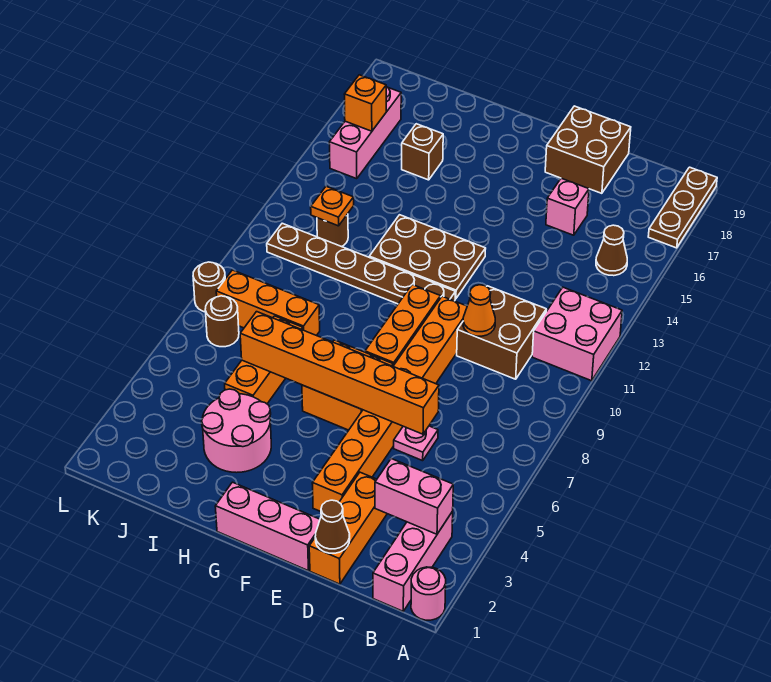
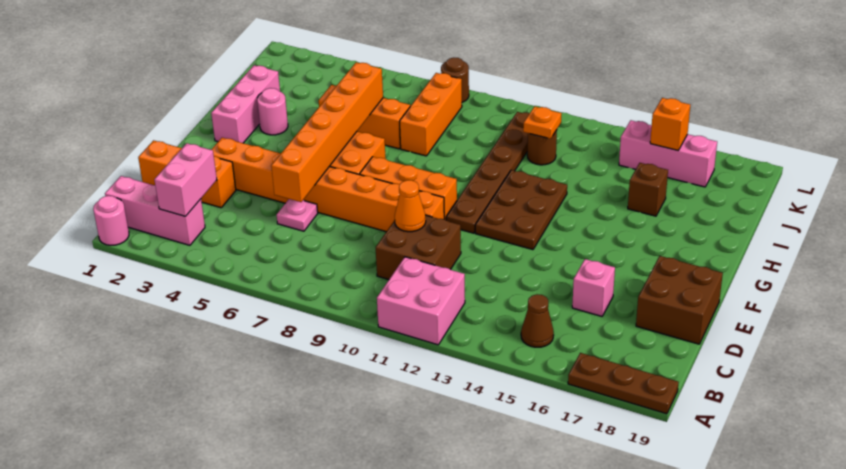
brown cone D1 level 2 -> none
pink brick E1:G1 level 1 -> pink brick G2:I2 level 1
pink round brick H3:I4 level 1 -> pink round brick H3 level 1
brown round brick K7 level 1 -> none

